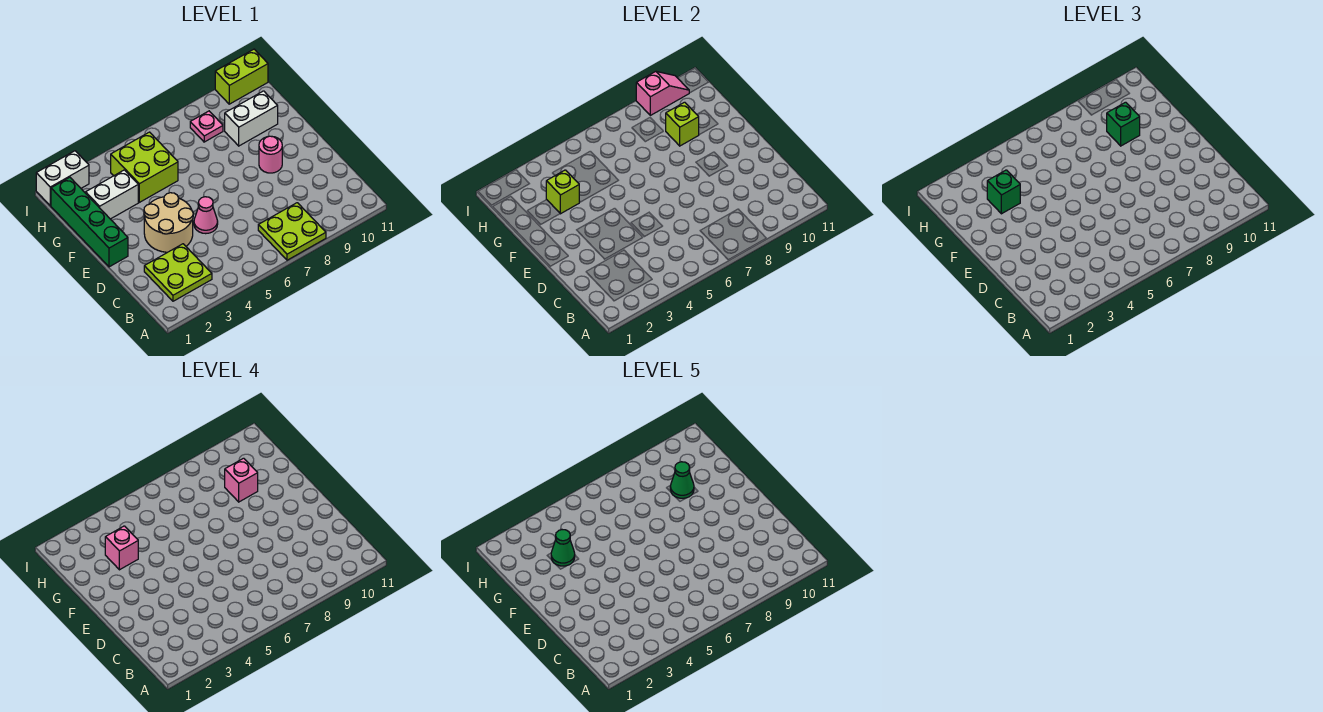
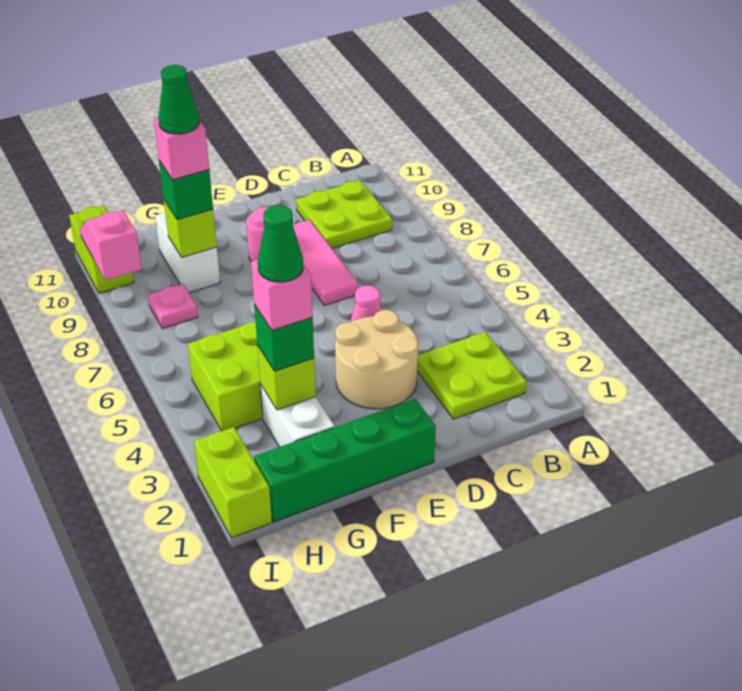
lime plate A7:B8 level 1 -> lime plate B9:C10 level 1
none -> pink tile D7:D9 level 1
white brick I1:I2 level 1 -> lime brick I1:I2 level 1

